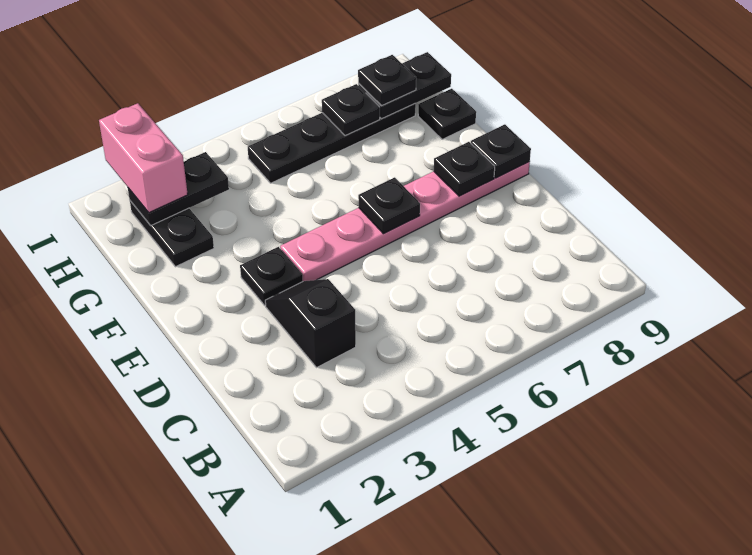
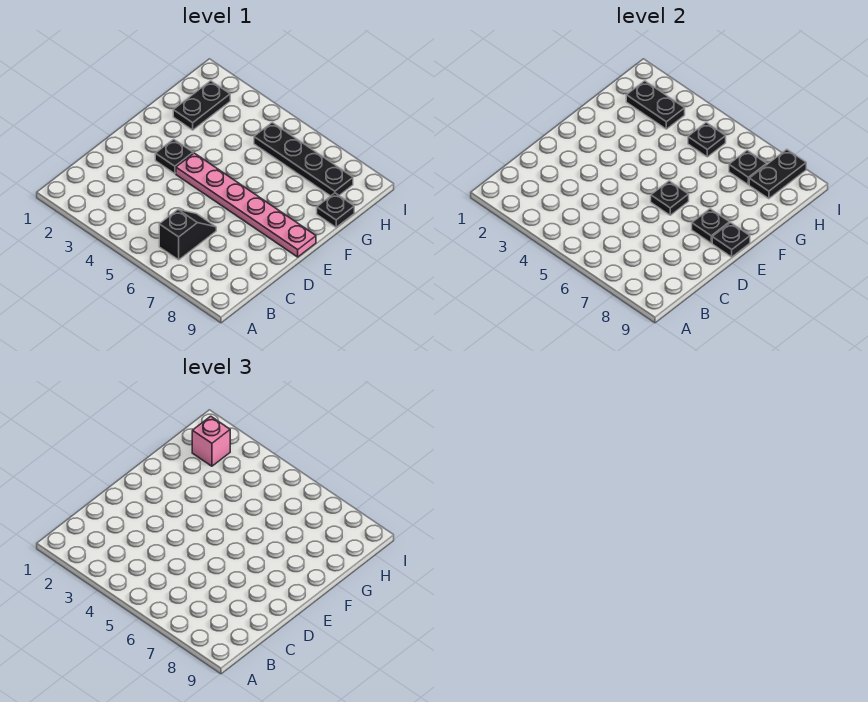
black slope C3:D3 level 1 top C -> black slope B6:C6 level 1 top B
pink brick H2:I2 level 3 -> pink brick H2 level 3
black plate H8:H9 level 2 -> black plate H8:I8 level 2
black plate H8 level 3 -> black plate H5 level 2

